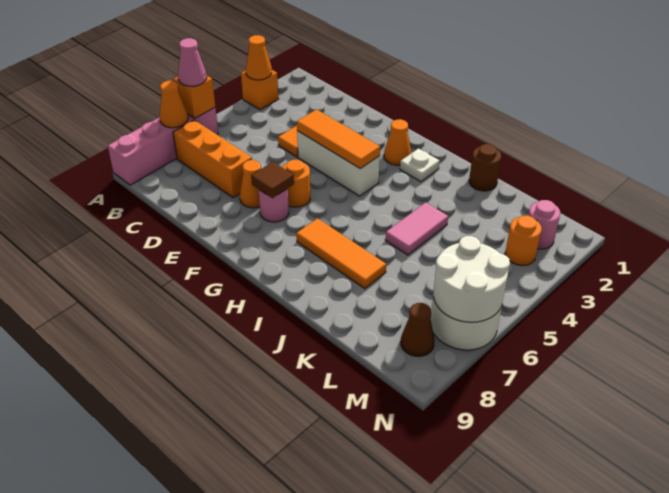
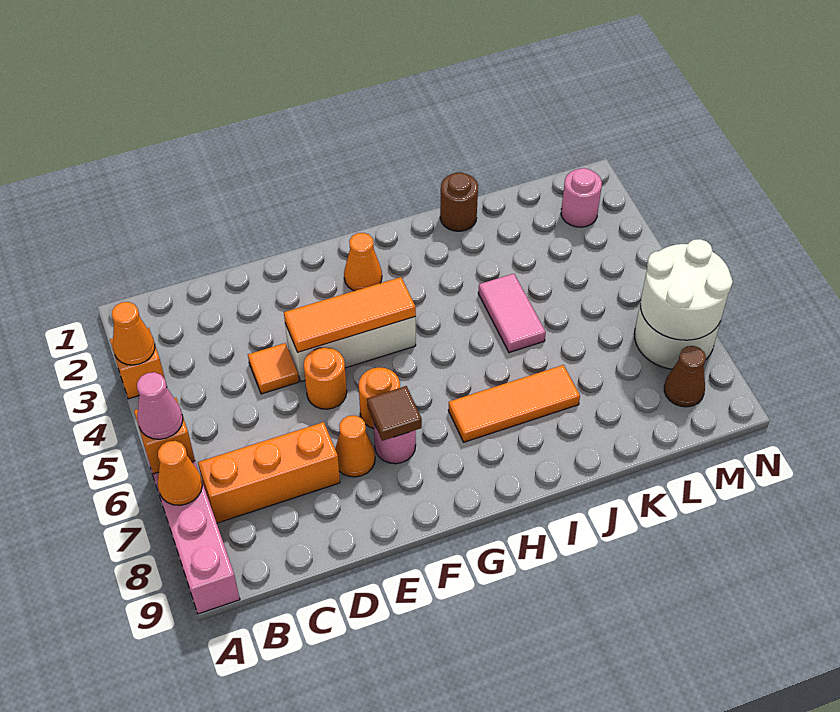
white plate H2 level 1 -> none
orange round brick M3 level 1 -> orange round brick E5 level 1

